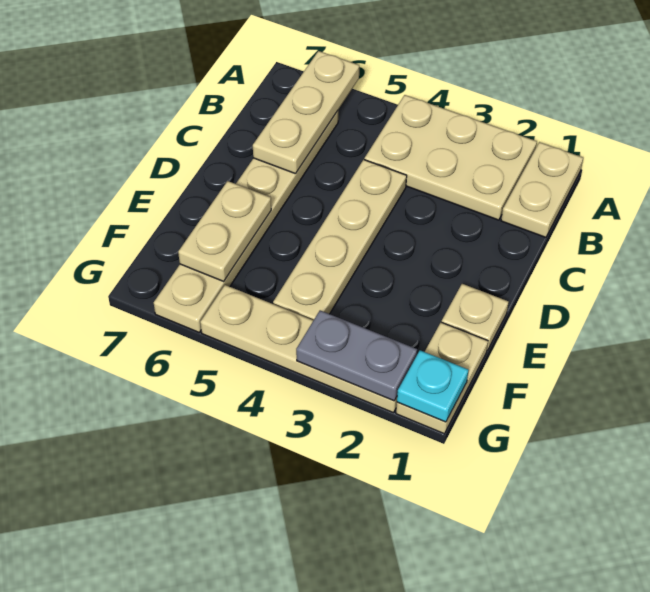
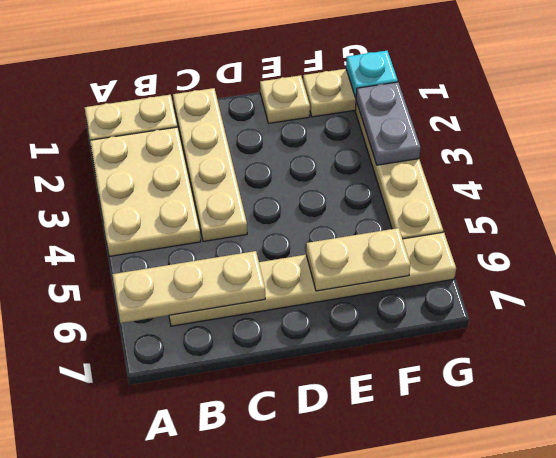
tan plate C4:F4 level 1 -> tan plate C1:C4 level 1

